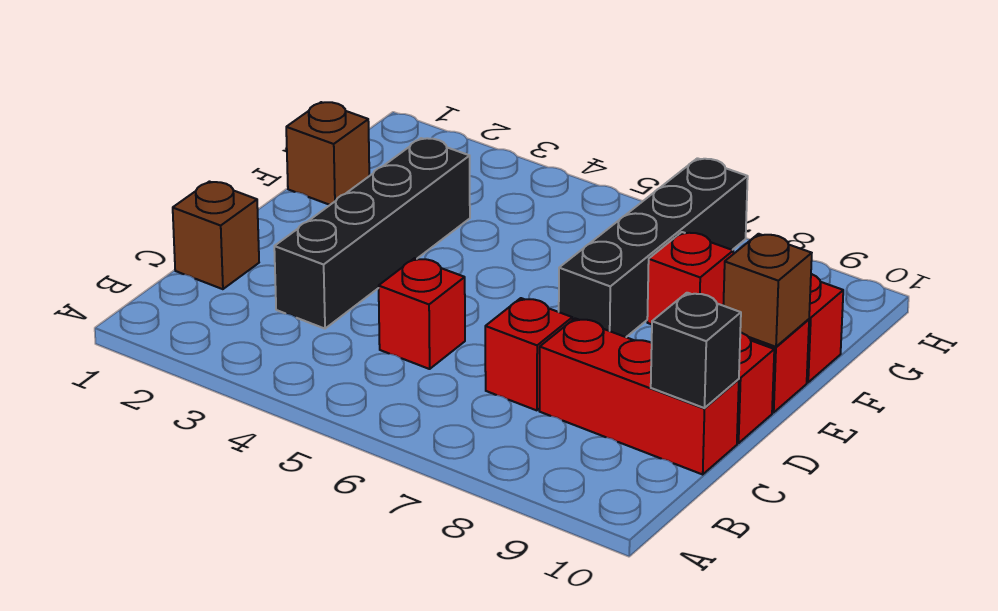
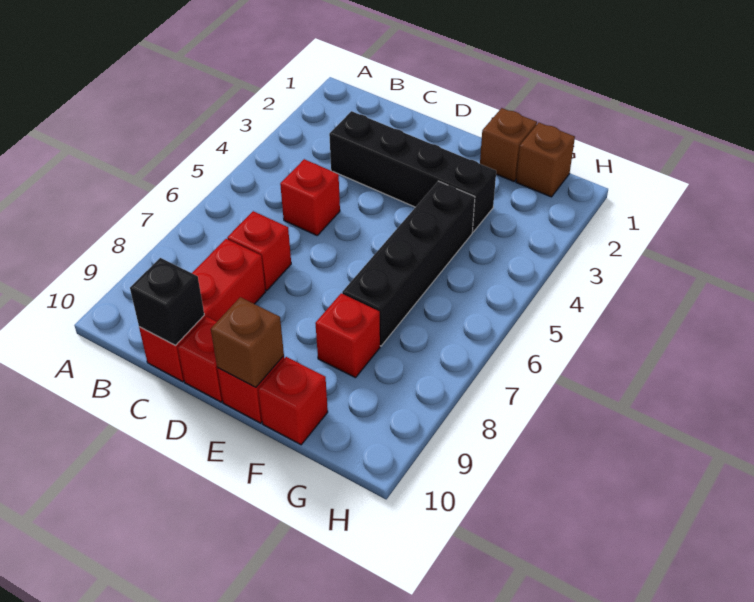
brown brick C1 level 1 -> brown brick G1 level 1
black brick E7:H7 level 1 -> black brick F4:F7 level 1

